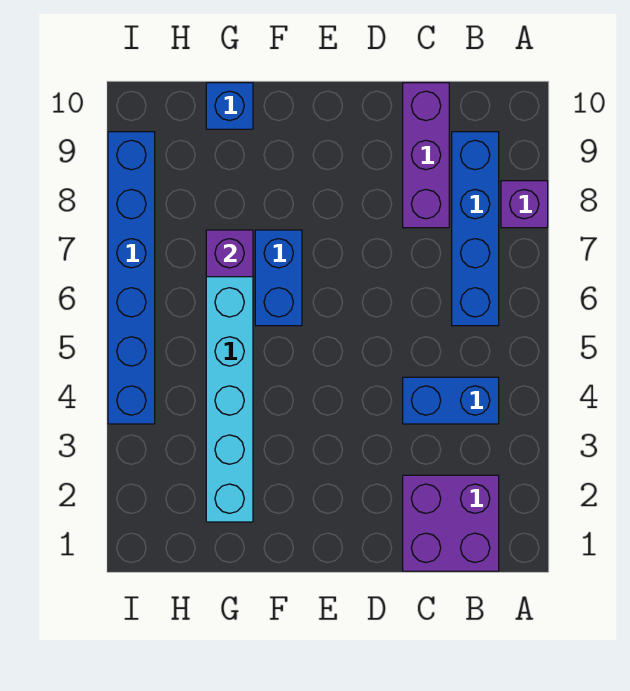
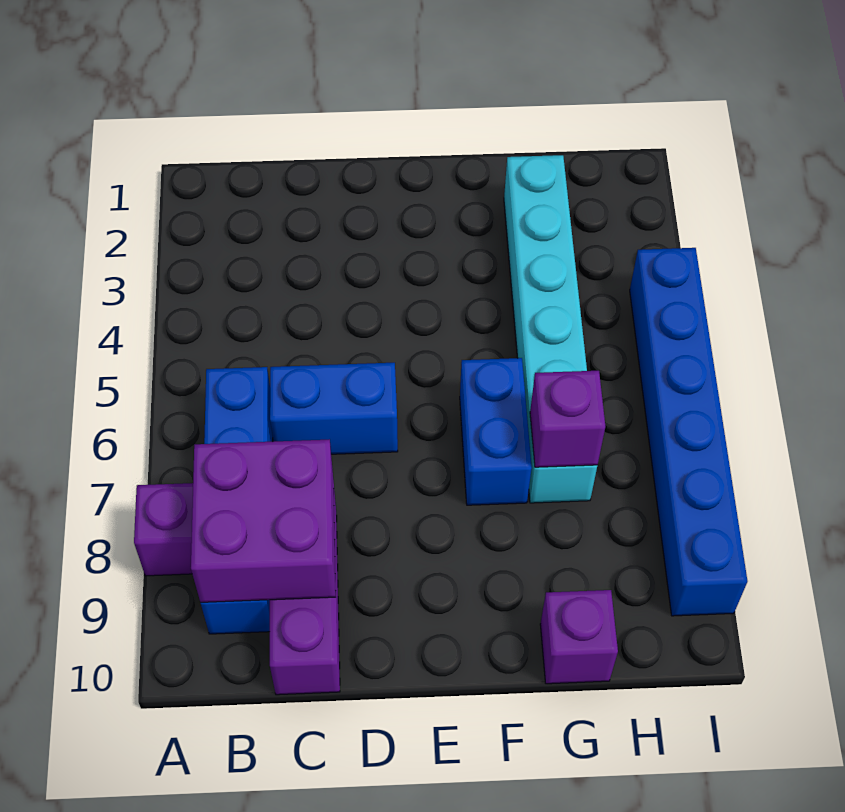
purple brick B1:C2 level 1 -> purple brick B8:C9 level 2
blue brick B4:C4 level 1 -> blue brick C6:D6 level 1
blue brick G10 level 1 -> purple brick G10 level 1

